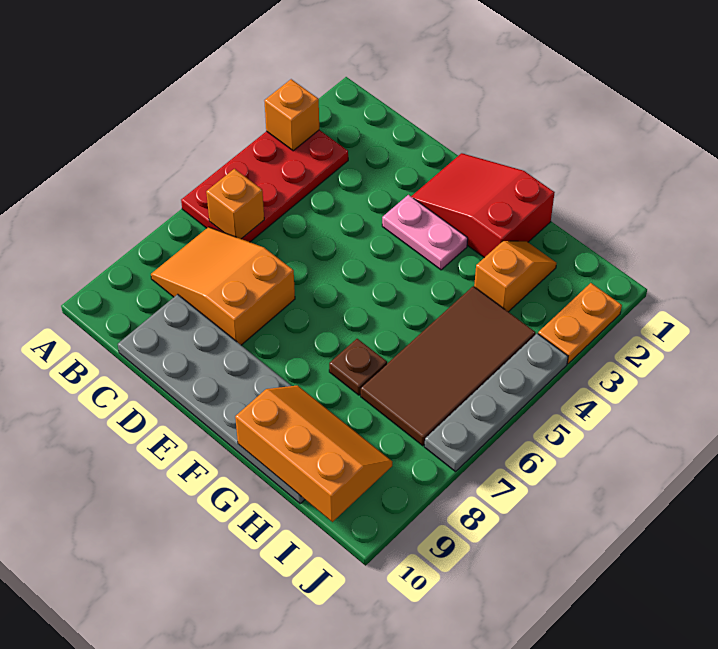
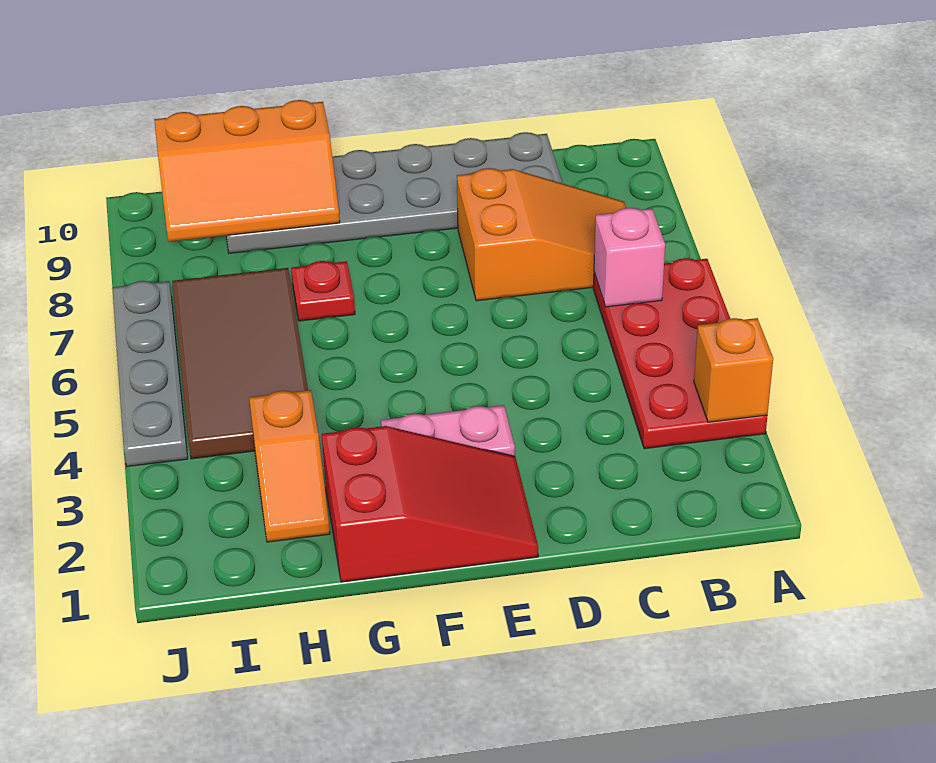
orange brick B6 level 2 -> pink brick B6 level 2
brown plate G7 level 1 -> red plate G7 level 1
orange plate J2:J3 level 1 -> none

